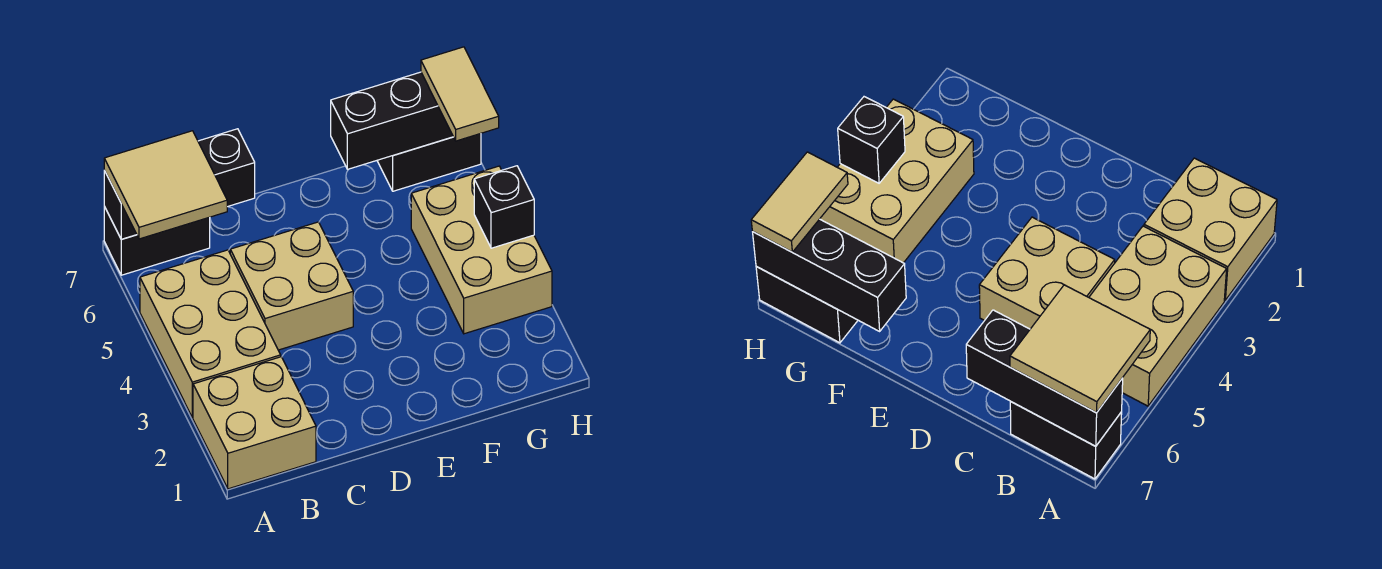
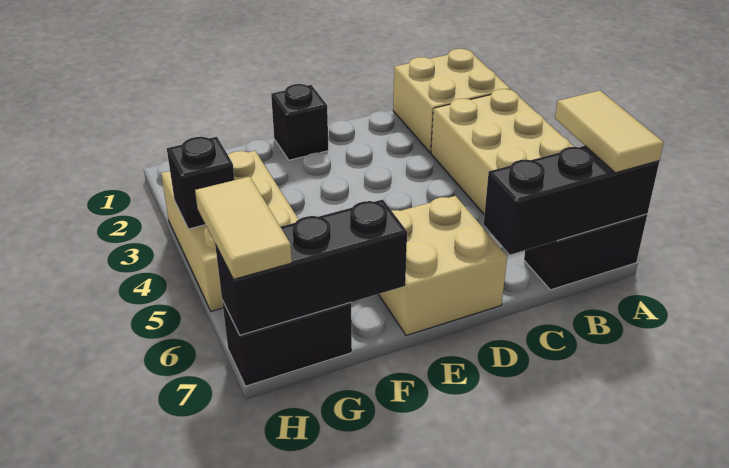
tan tile A6:B7 level 3 -> tan tile A6:A7 level 3
tan brick C4:D5 level 1 -> tan brick D6:E7 level 1
none -> black brick E1 level 1

